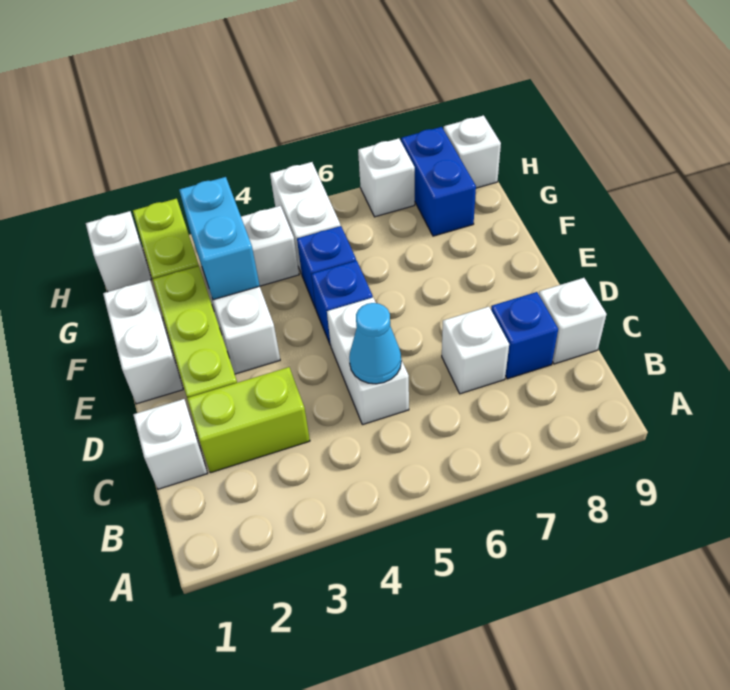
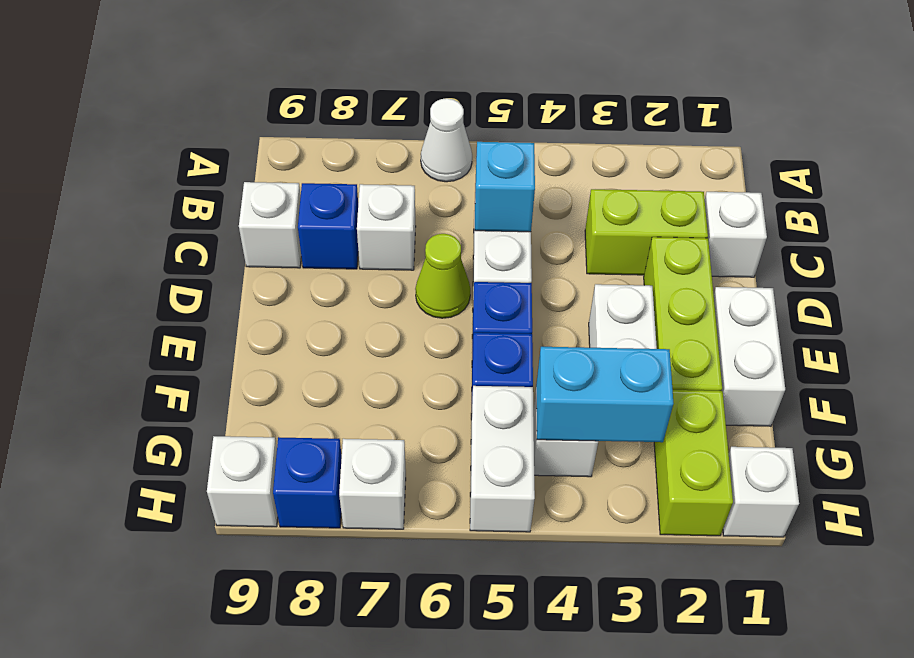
none -> white cone A6 level 1
cyan cone C5 level 2 -> cyan brick C5 level 2
none -> lime cone D6 level 1
cyan brick F3:G3 level 2 -> cyan brick G3:G4 level 2
blue brick G8:H8 level 1 -> blue brick H8 level 1

